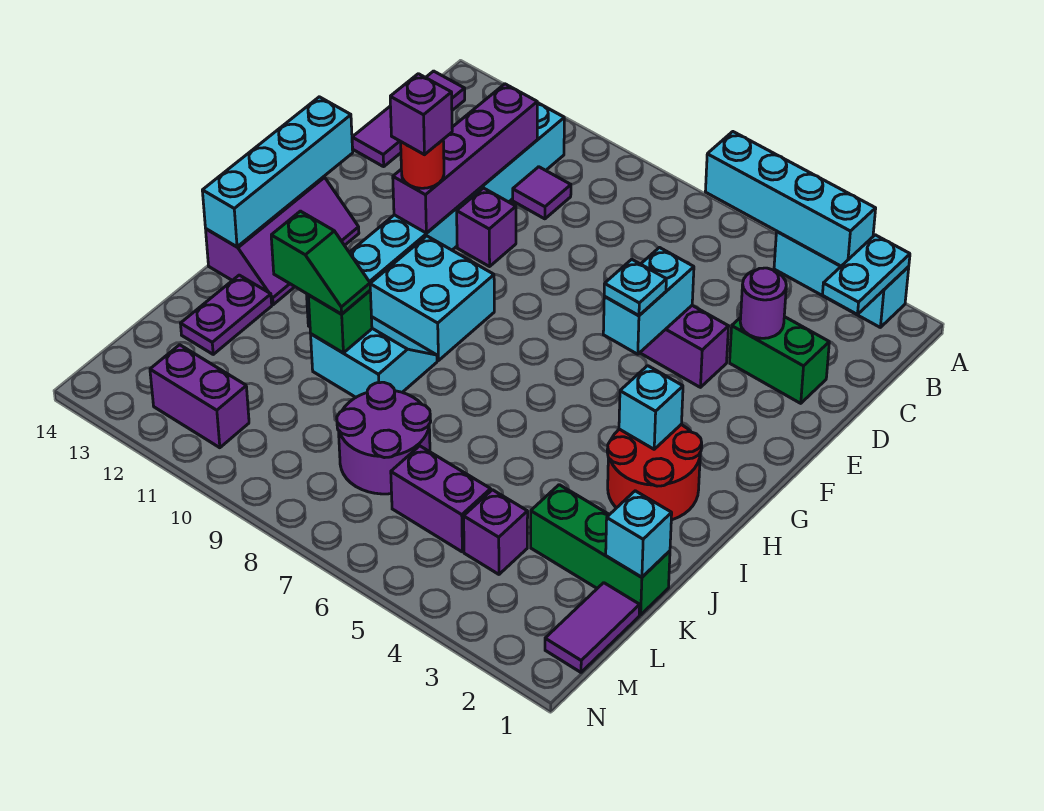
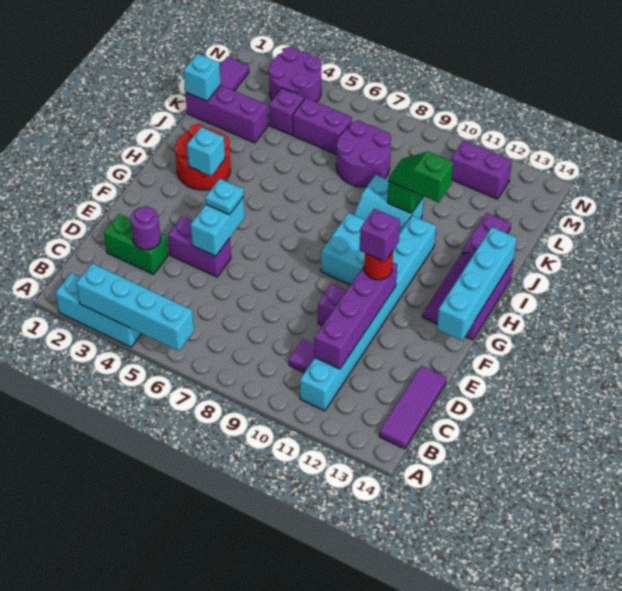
cyan plate A2:B2 level 2 -> none
green brick K1:K3 level 1 -> purple brick K1:K3 level 1
none -> purple round brick M3:N4 level 1

